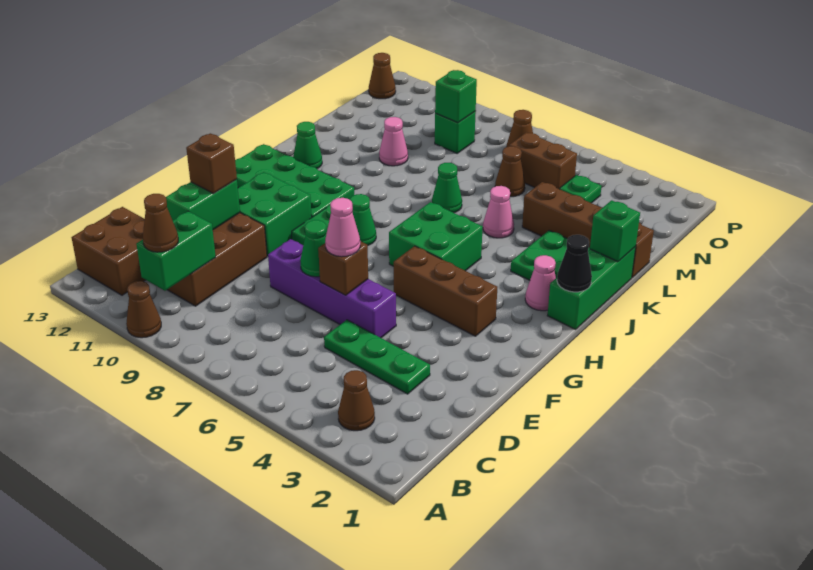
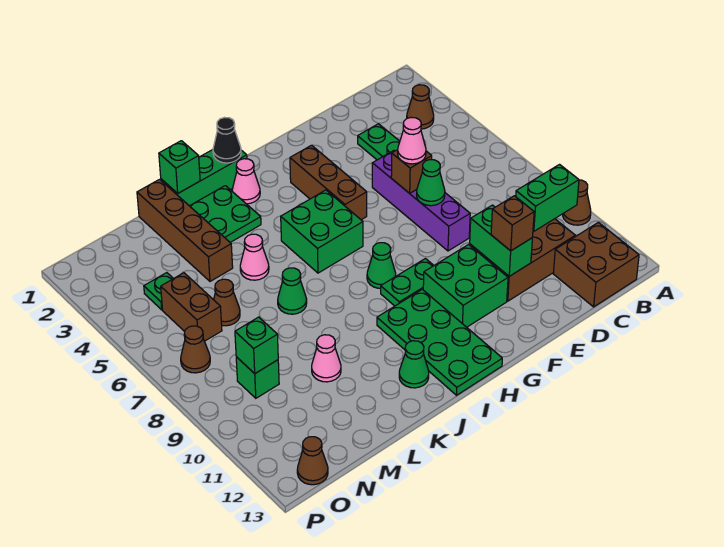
brown cone B10 level 3 -> none
green brick D11:E11 level 2 -> green brick E10:E11 level 2

